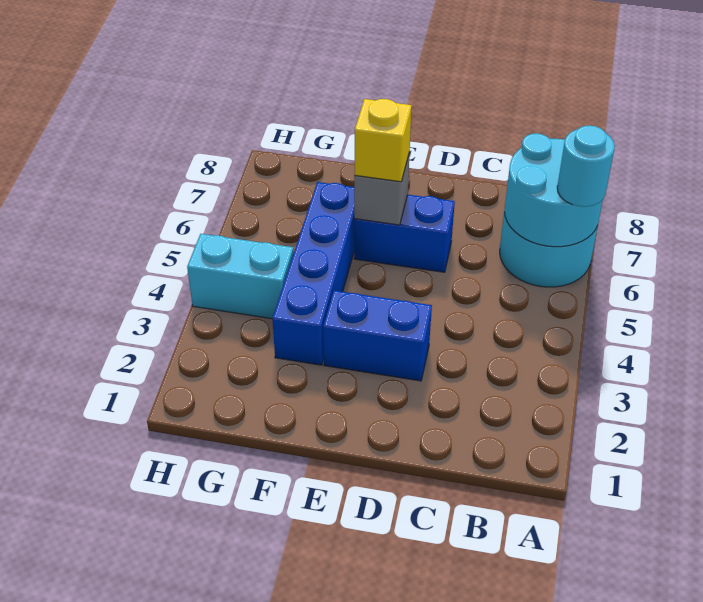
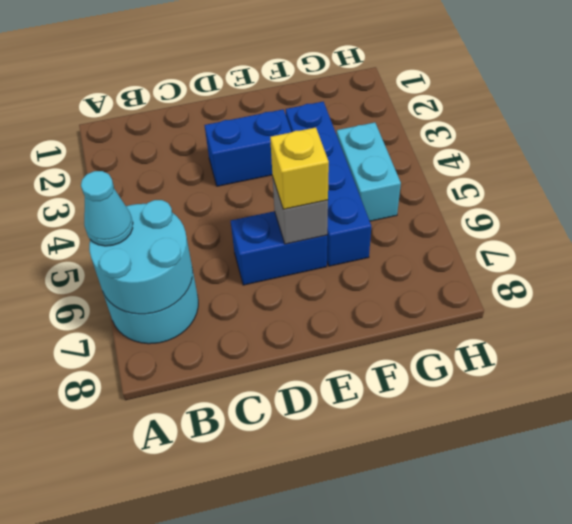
cyan round brick A6 level 3 -> cyan cone A6 level 3
cyan brick G4:H4 level 1 -> cyan brick G4:G5 level 1

